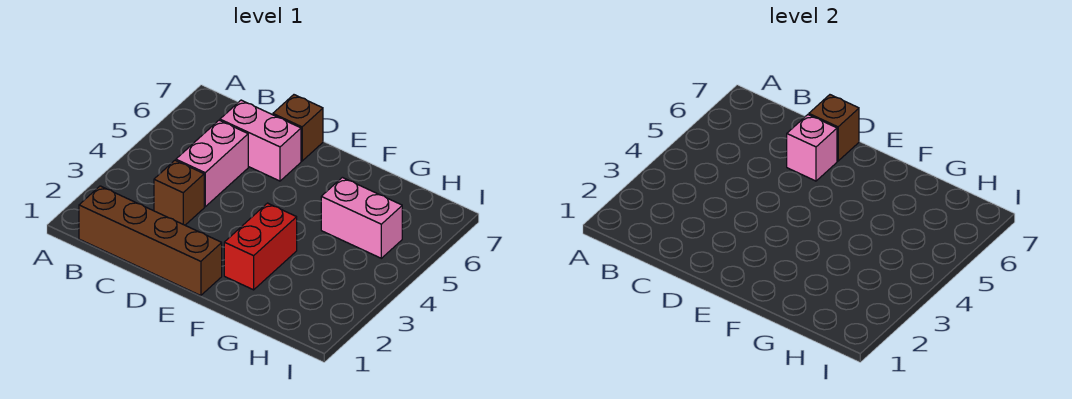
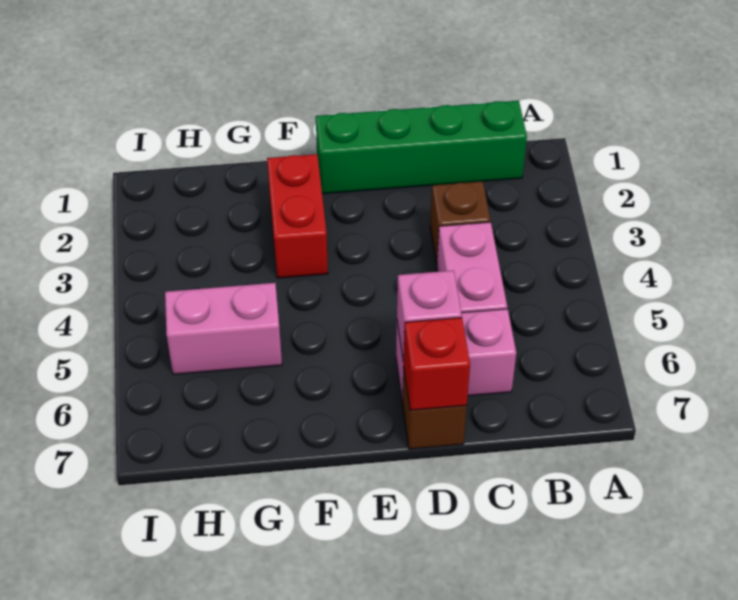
brown brick B1:E1 level 1 -> green brick B1:E1 level 1
brown brick D7 level 2 -> red brick D7 level 2

